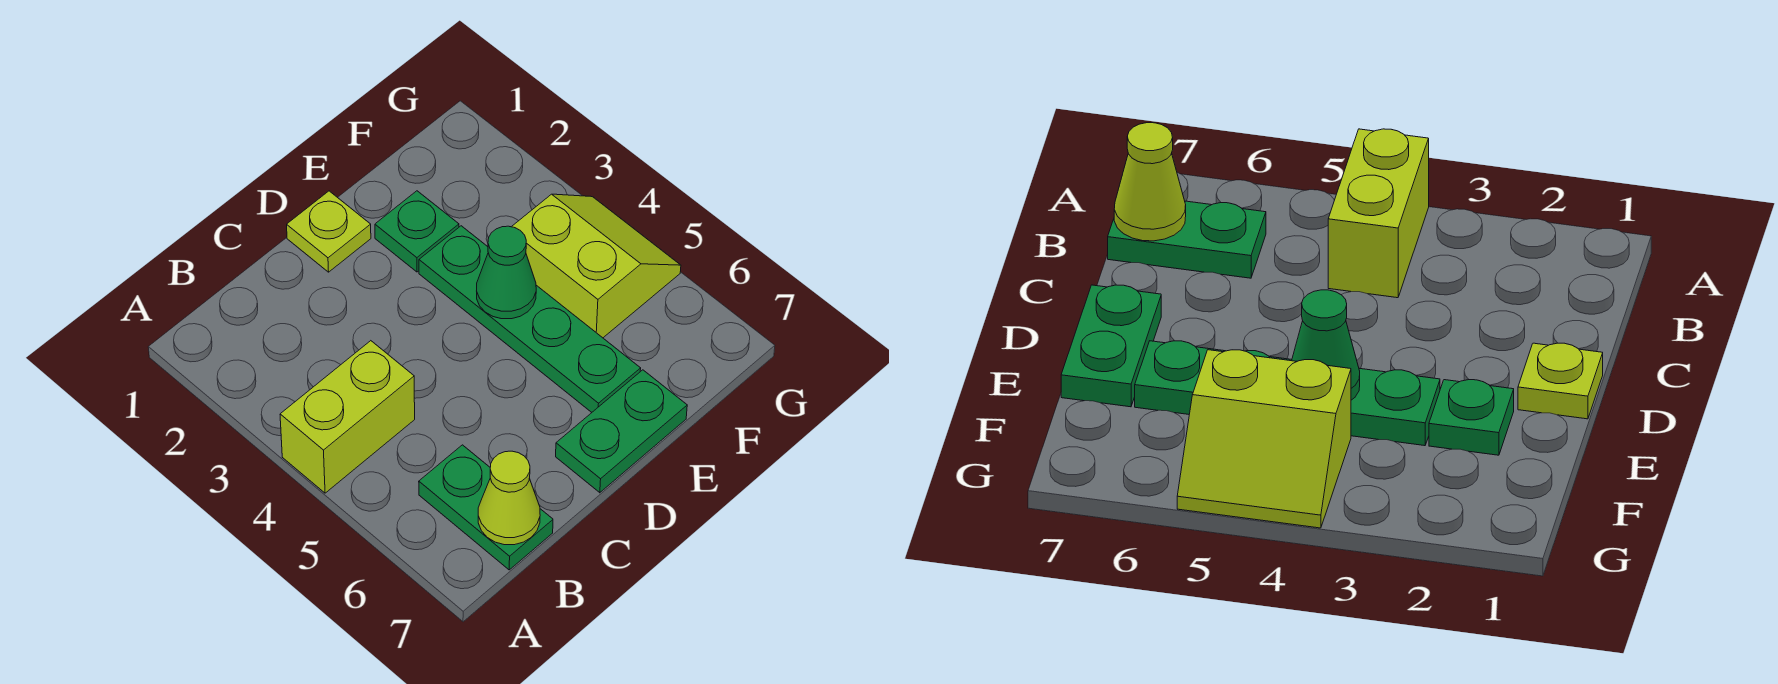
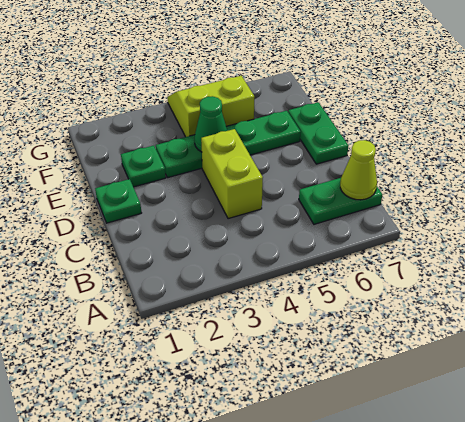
lime brick A4:B4 level 1 -> lime brick C4:D4 level 1
lime plate D1 level 1 -> green plate D1 level 1

